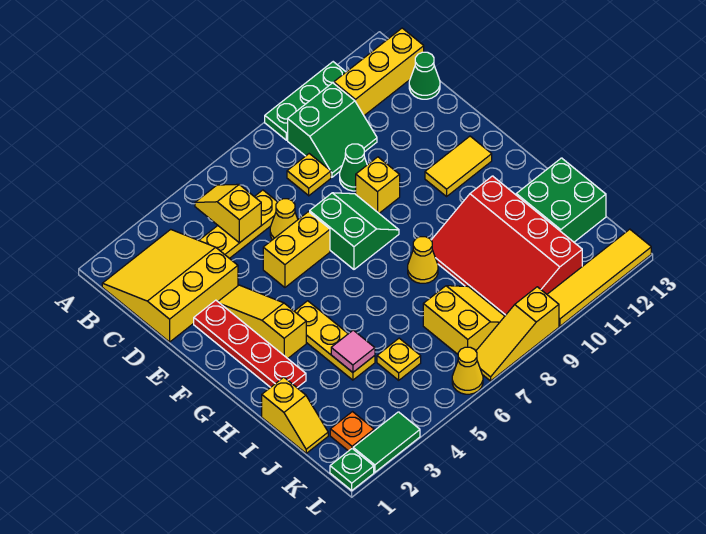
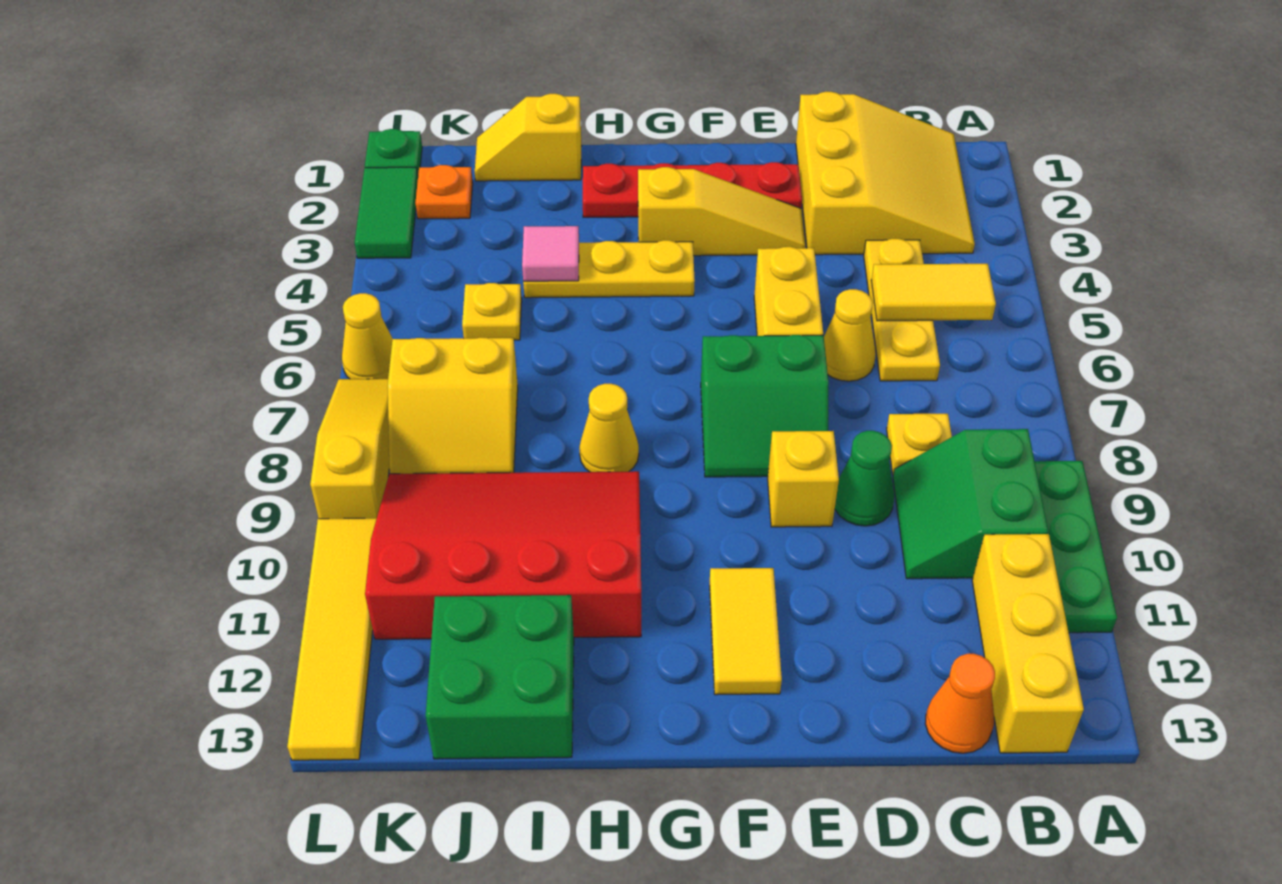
yellow slope B5:C5 level 2 top C -> yellow tile B5:C5 level 2
green cone C13 level 1 -> orange cone C13 level 1

